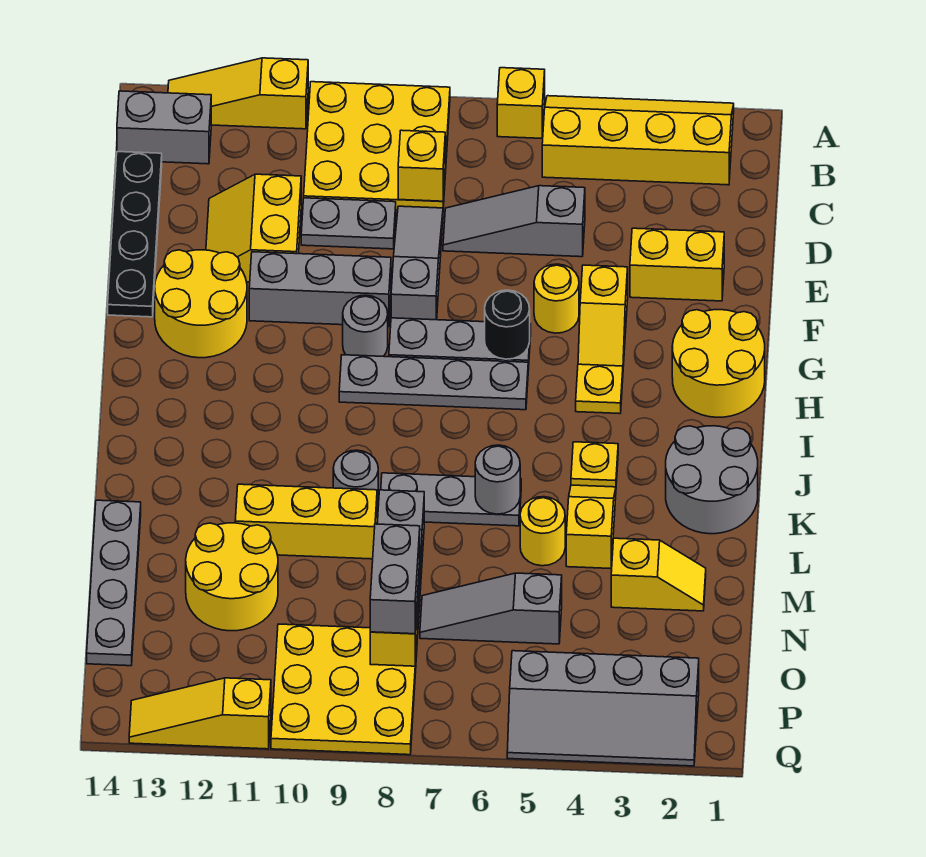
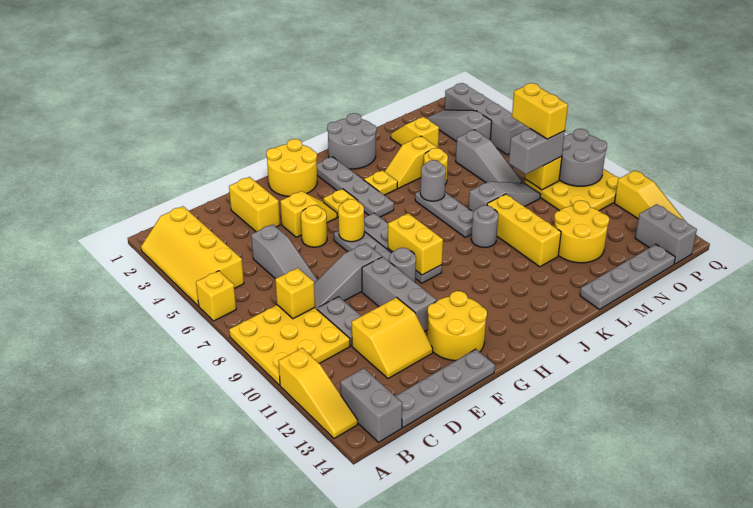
black plate C14:F14 level 1 -> grey plate C14:F14 level 1
black round brick G6 level 2 -> yellow round brick G6 level 2
none -> yellow brick H8:H9 level 2
none -> grey plate I2:I5 level 1
none -> grey slope O2:O4 level 1 top 4
none -> yellow brick O7:O8 level 4
none -> grey round brick P8:Q9 level 2
none -> grey brick P13:P14 level 1

